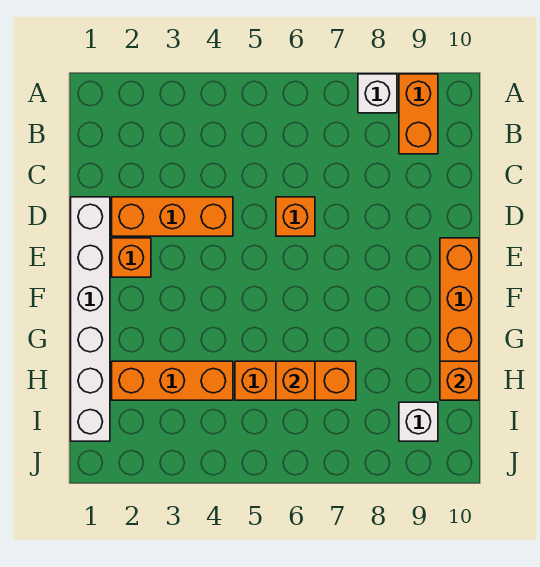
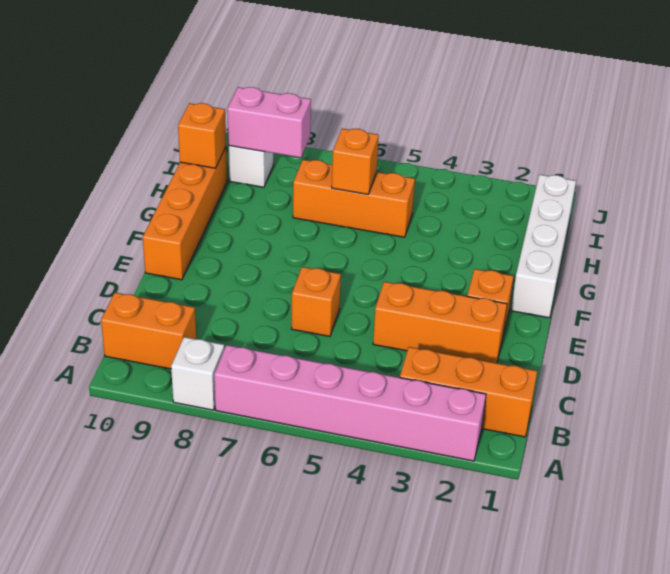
none -> pink brick A2:A7 level 1
orange brick A9:B9 level 1 -> orange brick B9:B10 level 1
white brick D1:I1 level 1 -> white brick F1:I1 level 1
orange brick H2:H4 level 1 -> orange brick B1:B3 level 1
none -> pink brick I8:I9 level 2

